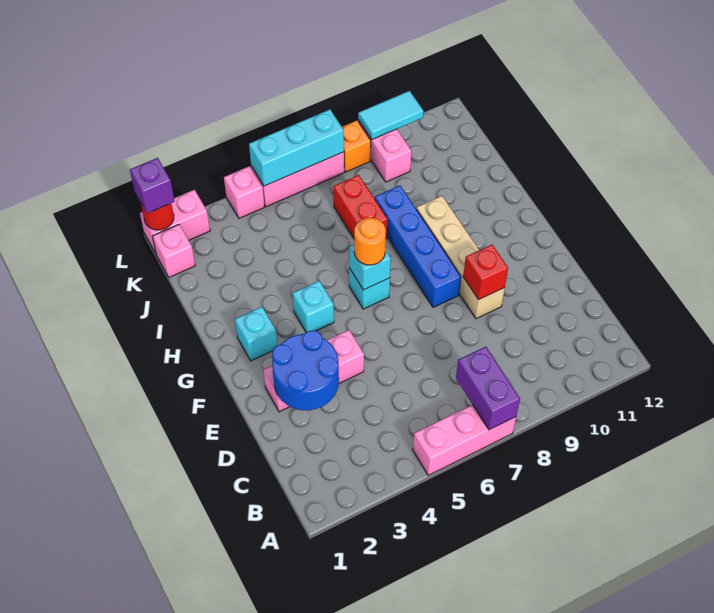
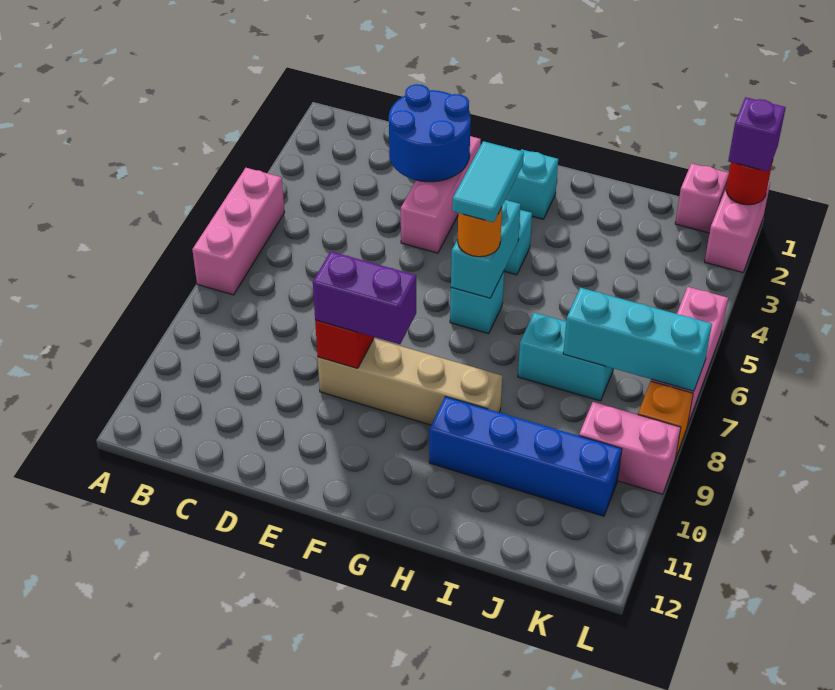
purple brick A7:B7 level 2 -> purple brick E9:F9 level 3
blue brick F8:I8 level 1 -> blue brick H10:K10 level 1
cyan brick G6 level 2 -> cyan brick G5:G6 level 2
red brick I7:J7 level 1 -> cyan brick I7:J7 level 1
pink brick L4 level 1 -> none
cyan brick L5:L7 level 2 -> cyan brick J7:L7 level 2
cyan tile L9:L10 level 2 -> cyan tile G5:G6 level 4

